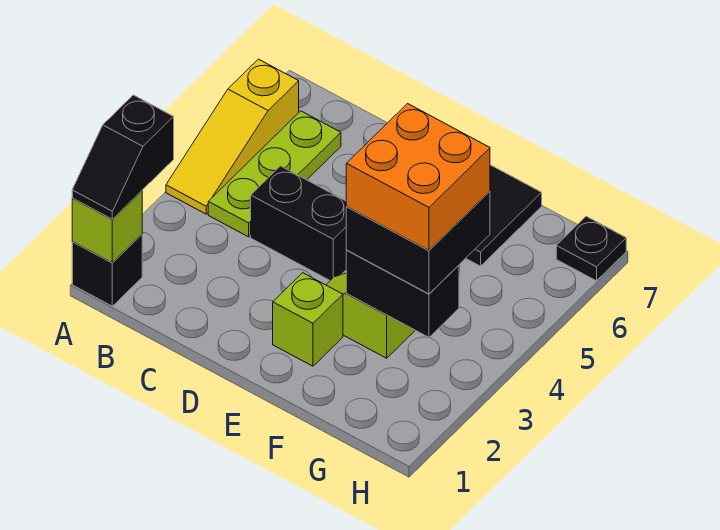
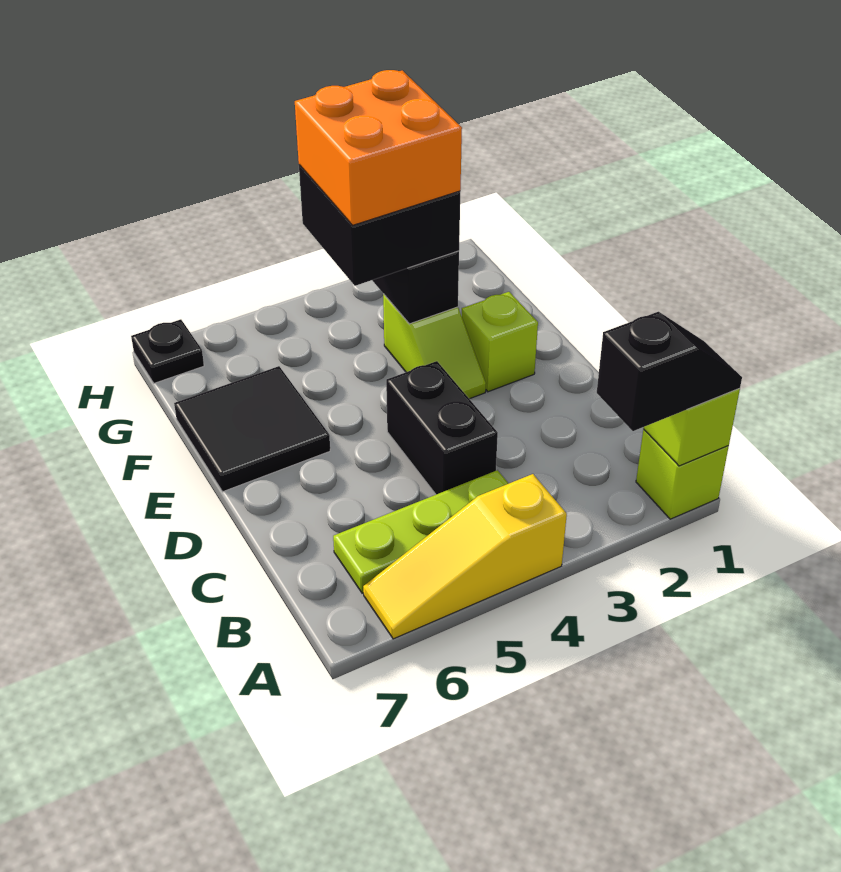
black brick A1 level 1 -> lime brick A1 level 1
yellow slope A4:A6 level 1 top 6 -> yellow slope A4:A6 level 1 top 4

